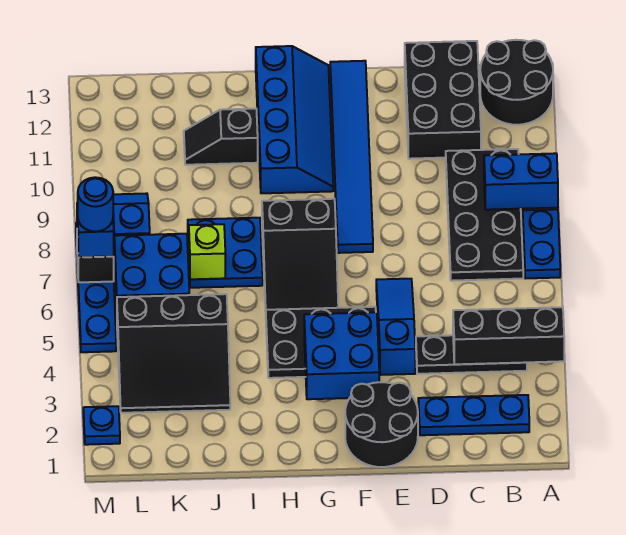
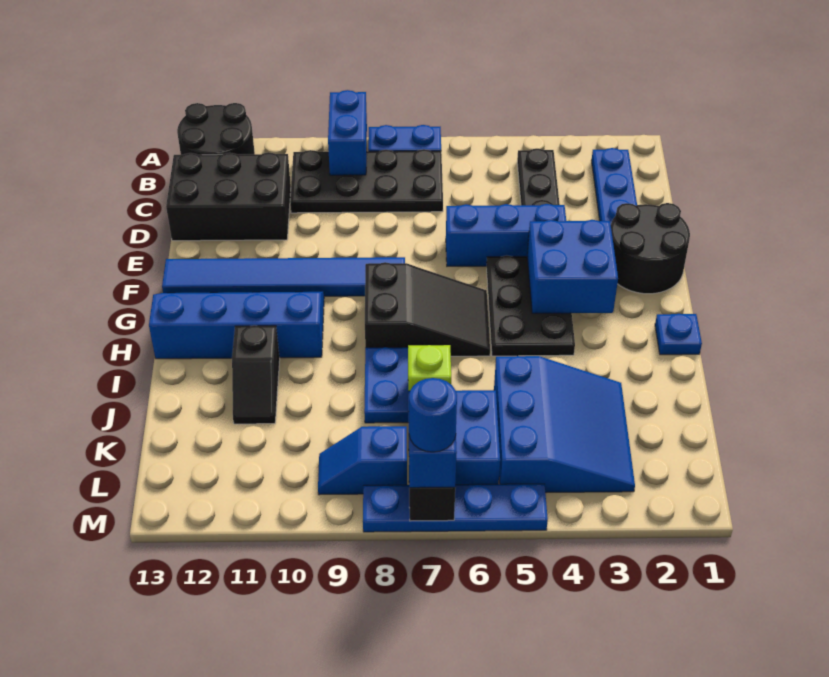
black brick A4:C4 level 2 -> none
blue slope E4:E6 level 1 top 4 -> blue brick E4:E6 level 1
black slope J3:L5 level 1 top 5 -> blue slope J3:L5 level 1 top 5
blue plate M2 level 1 -> blue plate H1 level 1

